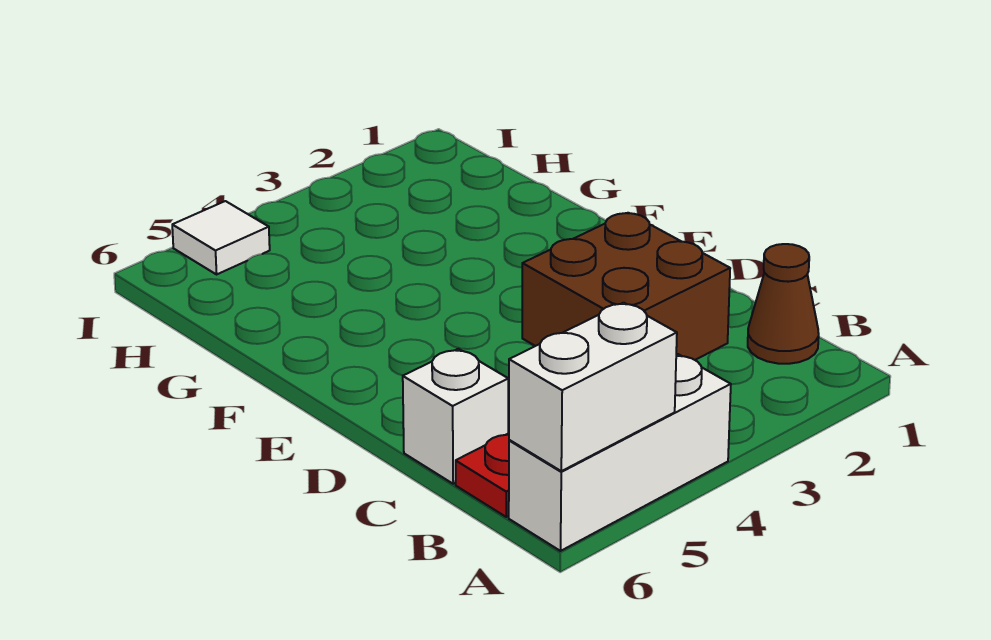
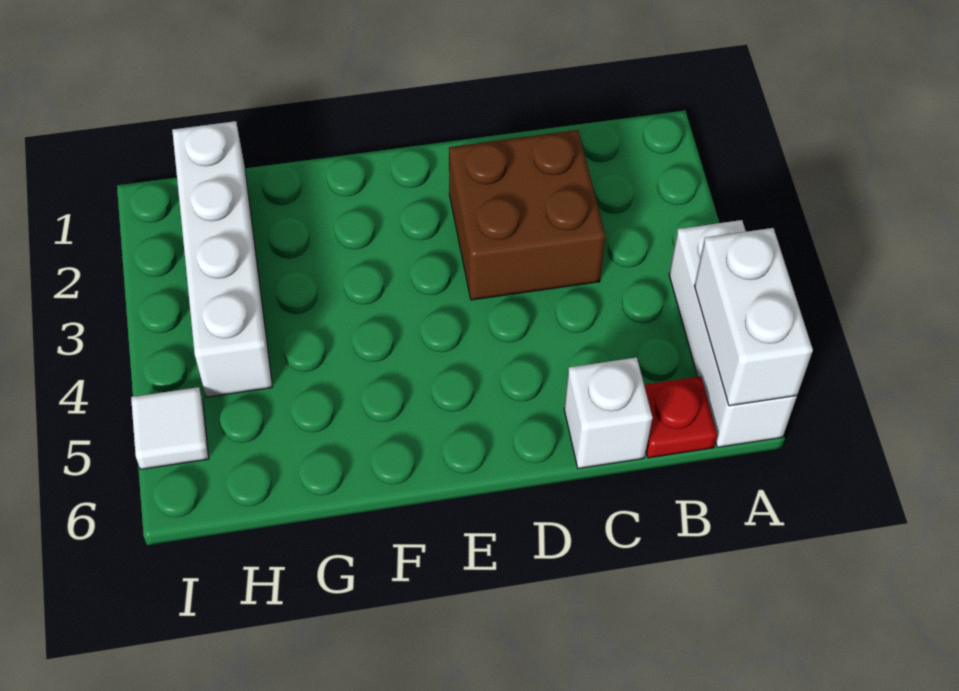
brown cone B1 level 1 -> none
none -> white brick H1:H4 level 1

